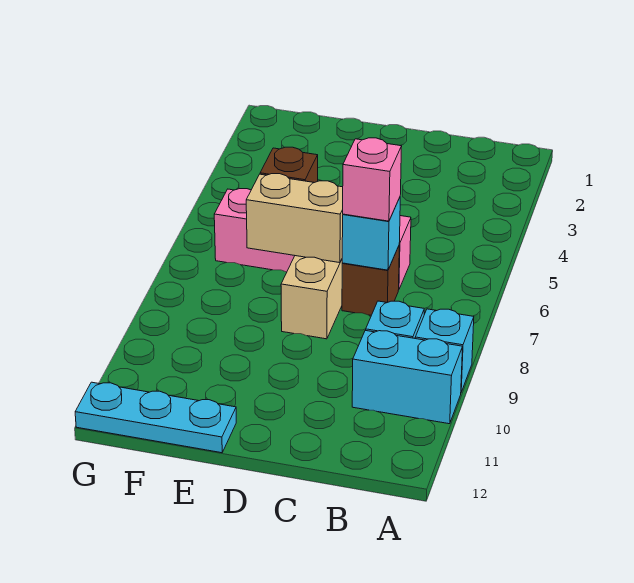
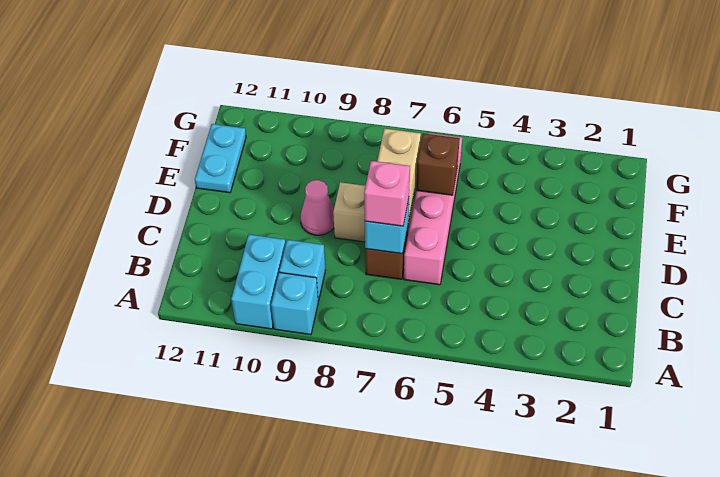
none -> pink cone D9 level 1
cyan plate E12:G12 level 1 -> cyan plate E12:F12 level 1

